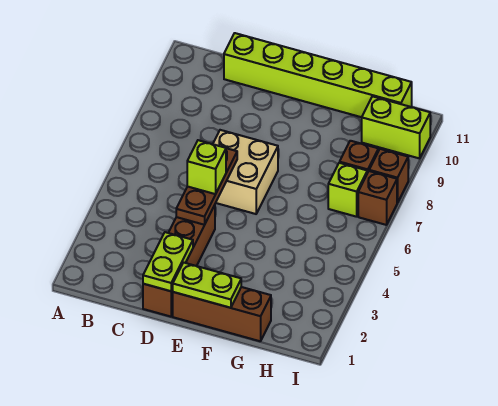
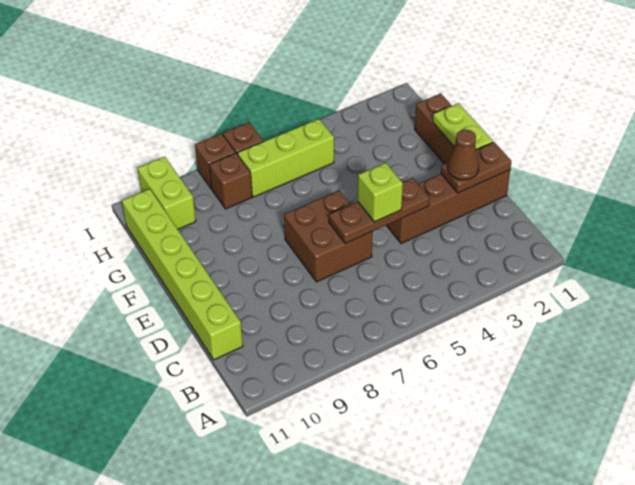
lime plate D1:D2 level 2 -> brown plate D1:D2 level 2
none -> brown cone D2 level 3
tan brick D6:E7 level 1 -> brown brick D6:E7 level 1
lime brick H7 level 1 -> lime brick H5:H7 level 1

